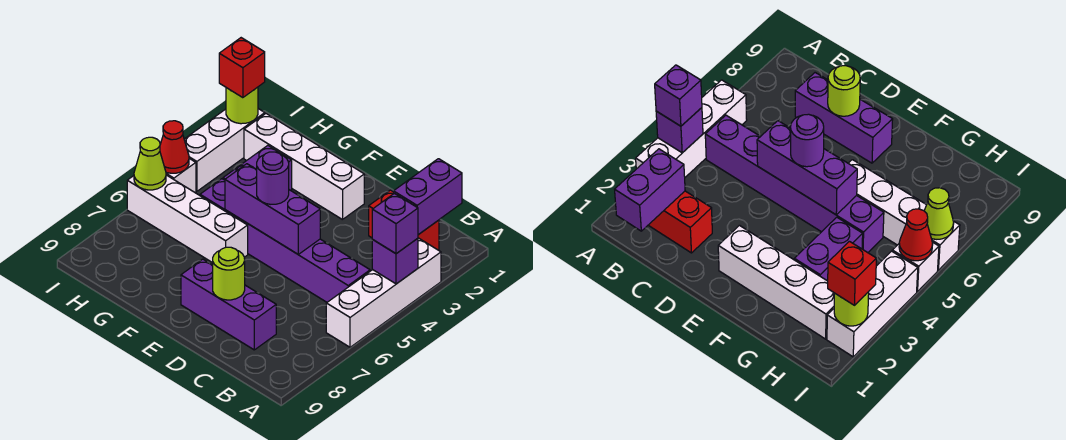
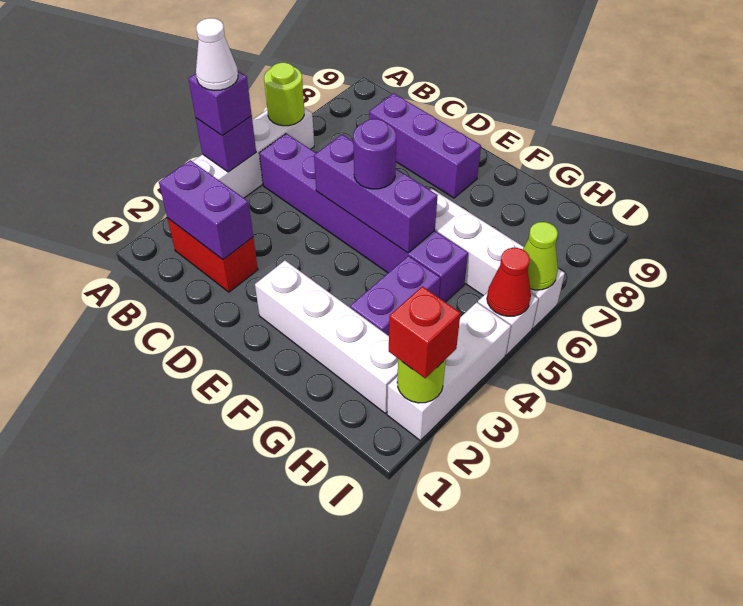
none -> white cone A4 level 4
purple brick B1:B2 level 2 -> purple brick B2:C2 level 2
lime round brick D8 level 2 -> lime round brick A6 level 2

